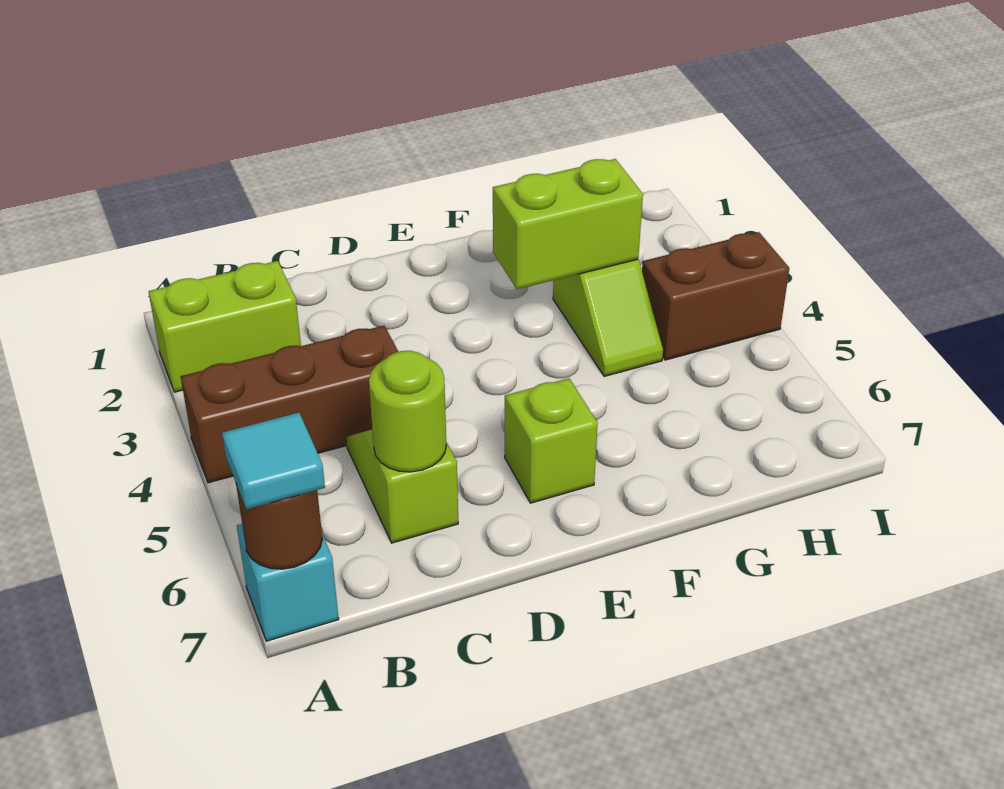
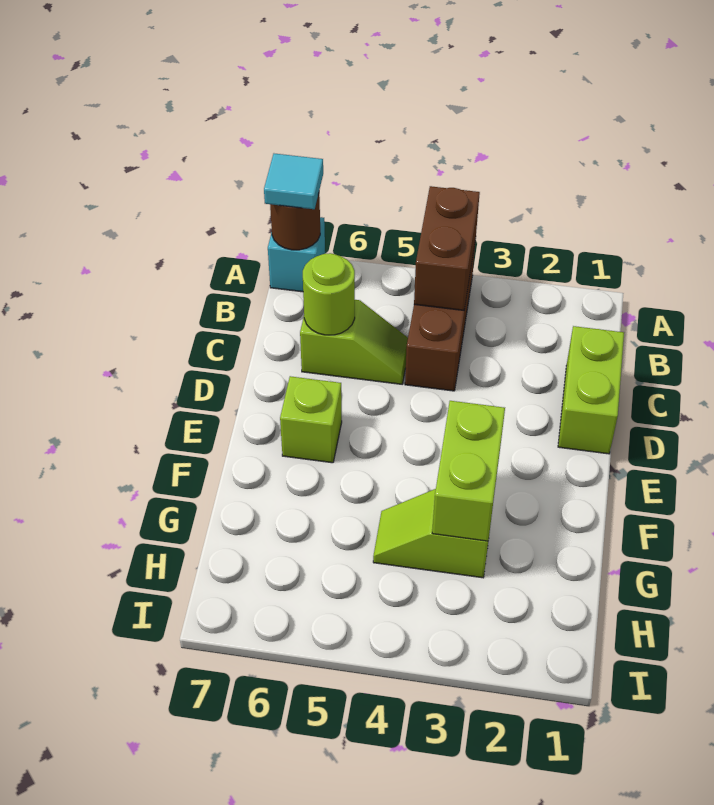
lime brick A2:B2 level 1 -> lime brick C1:D1 level 1
brown brick H4:I4 level 1 -> brown brick A4:B4 level 2

